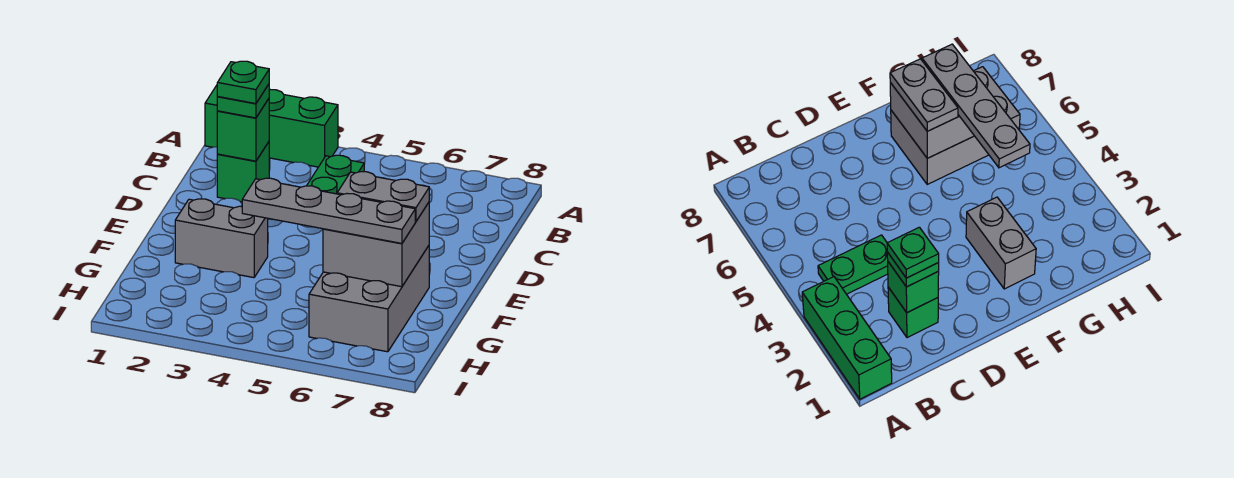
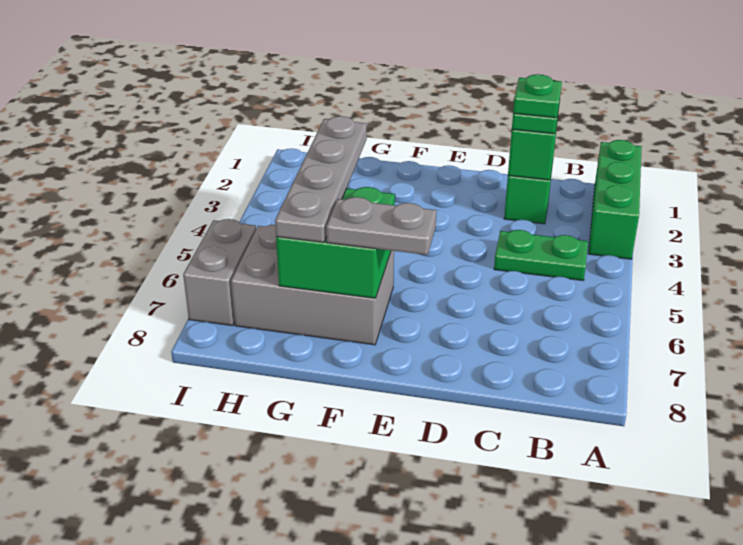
grey brick F2:F3 level 1 -> grey brick I6:I7 level 1
grey brick F6:G7 level 2 -> green brick F6:G7 level 2
grey plate F6:F7 level 3 -> grey plate E7:F7 level 3

